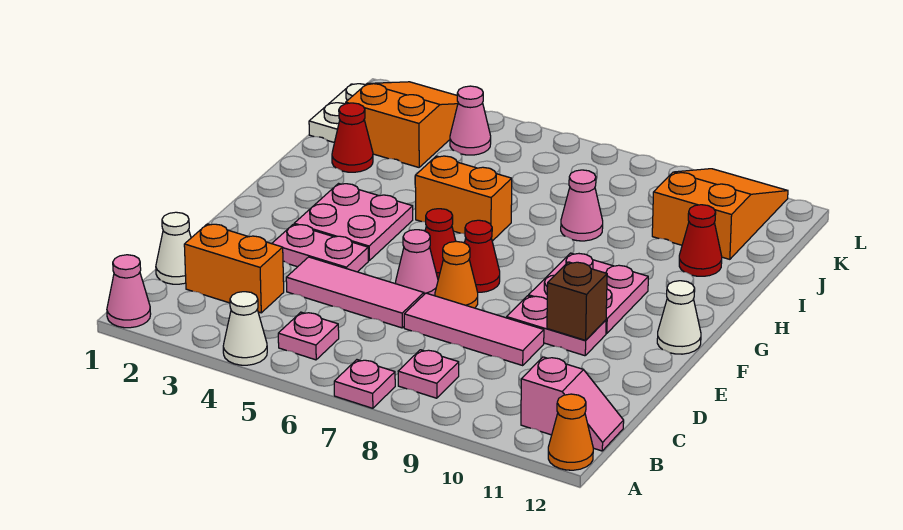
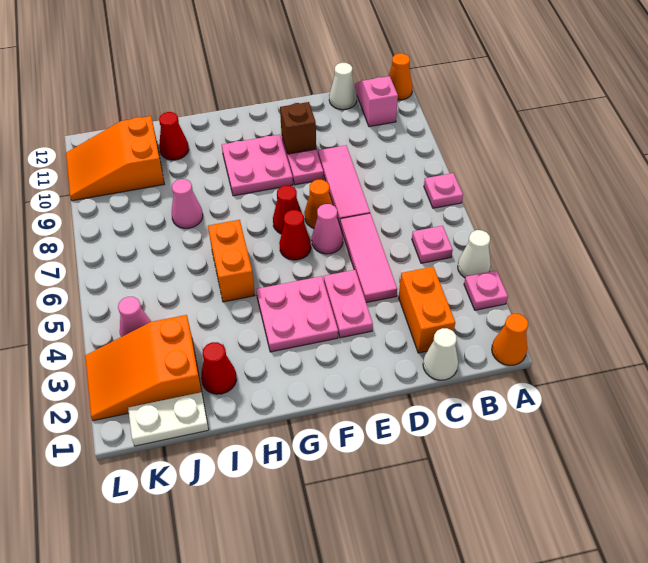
pink cone A1 level 1 -> orange cone A1 level 1
pink plate B8 level 1 -> pink plate A3 level 1
white cone F12 level 1 -> white cone C12 level 1

